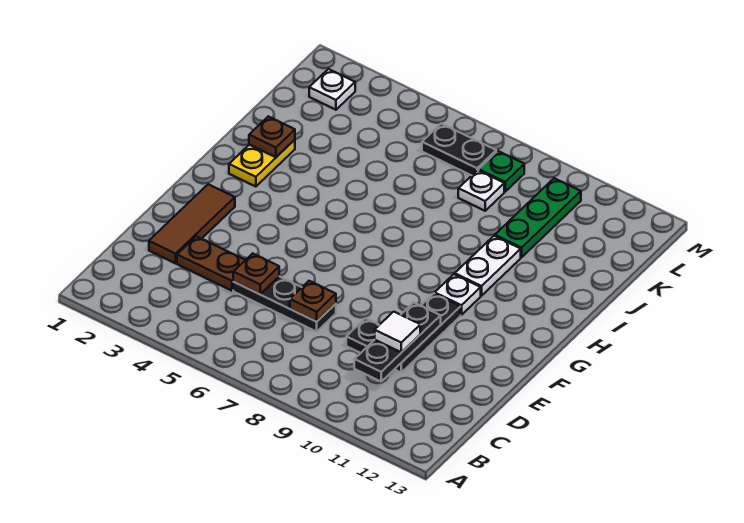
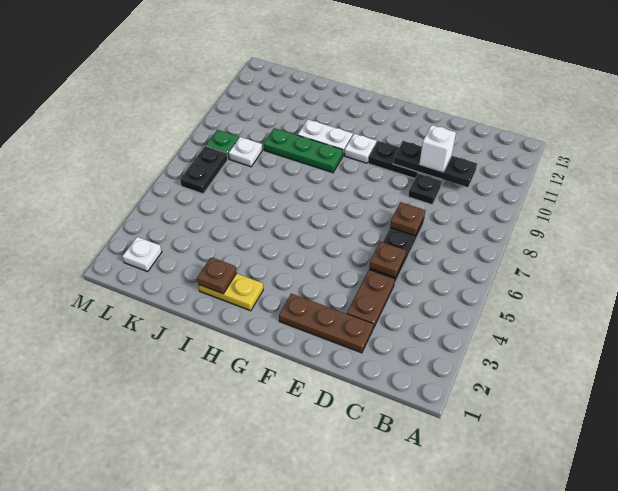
brown tile D2:F2 level 1 -> brown plate D2:F2 level 1
white tile D10 level 3 -> white brick D10 level 3
green plate J10:L10 level 1 -> green plate H9:J9 level 1

